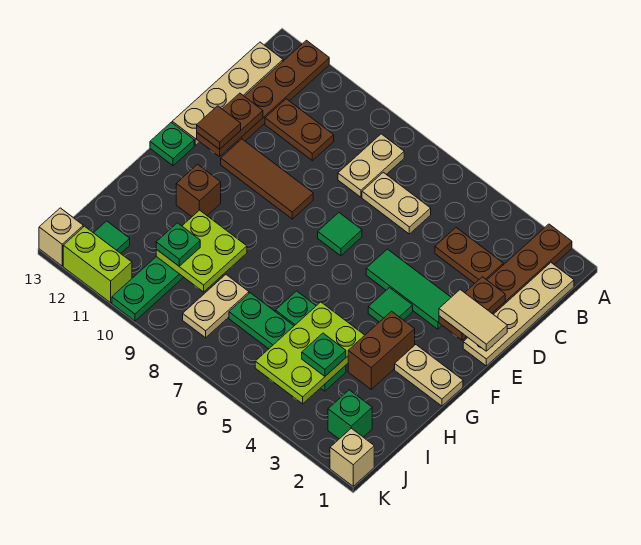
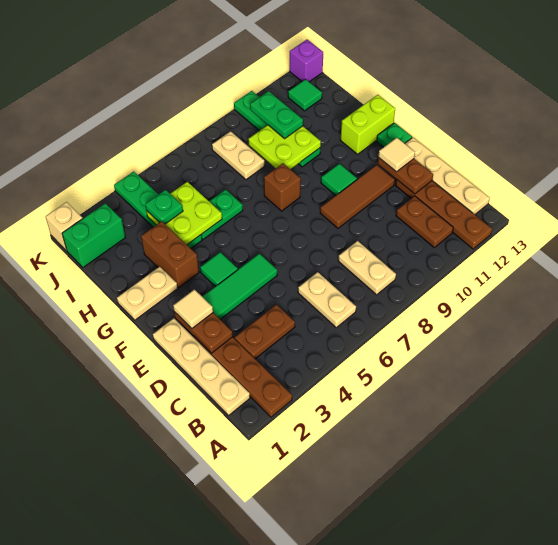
tan plate C6:C7 level 1 -> tan plate B6:C6 level 1
brown plate C10:C11 level 1 -> brown plate B11:C11 level 1
tan tile E1:E2 level 3 -> tan tile E2 level 3
green tile E7 level 1 -> green tile F10 level 1
brown tile E12 level 3 -> tan tile E12 level 3
brown brick G11 level 1 -> brown brick G8 level 1
lime plate H4:J5 level 2 -> lime plate H4:I5 level 2
green plate I4:I7 level 1 -> green plate H4:K4 level 1
green plate I10 level 3 -> green plate I10:J10 level 3
green brick J2 level 1 -> green brick J1:J2 level 1
lime brick K11:K12 level 1 -> lime brick G12:G13 level 1
tan brick K13 level 1 -> purple brick K13 level 1

